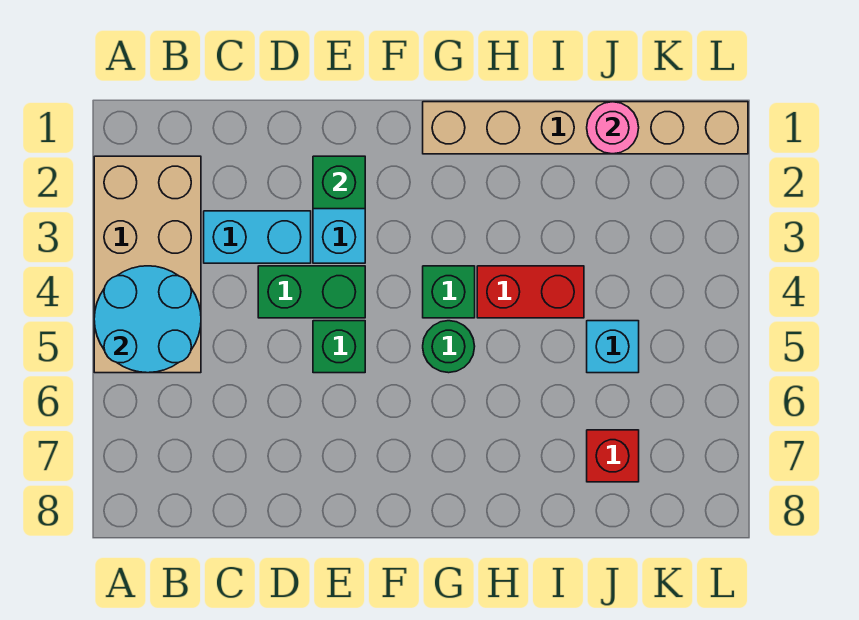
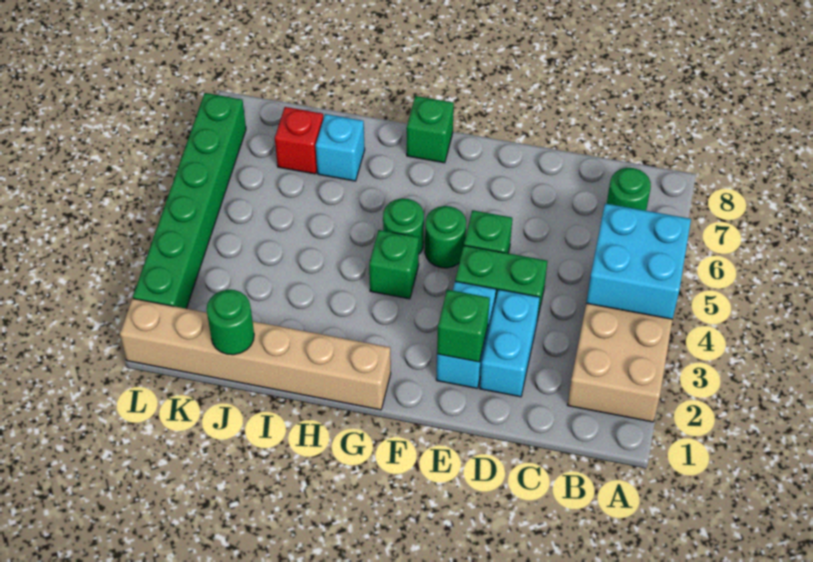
cyan round brick A4:B5 level 2 -> cyan brick A4:B5 level 2
none -> green round brick B7 level 1
cyan brick C3:D3 level 1 -> cyan brick D2:D3 level 1
none -> green round brick F5 level 1
none -> green brick G8 level 1
red brick H4:I4 level 1 -> none
pink round brick J1 level 2 -> green round brick J1 level 2
cyan brick J5 level 1 -> cyan brick I7 level 1
none -> green brick L2:L7 level 1

